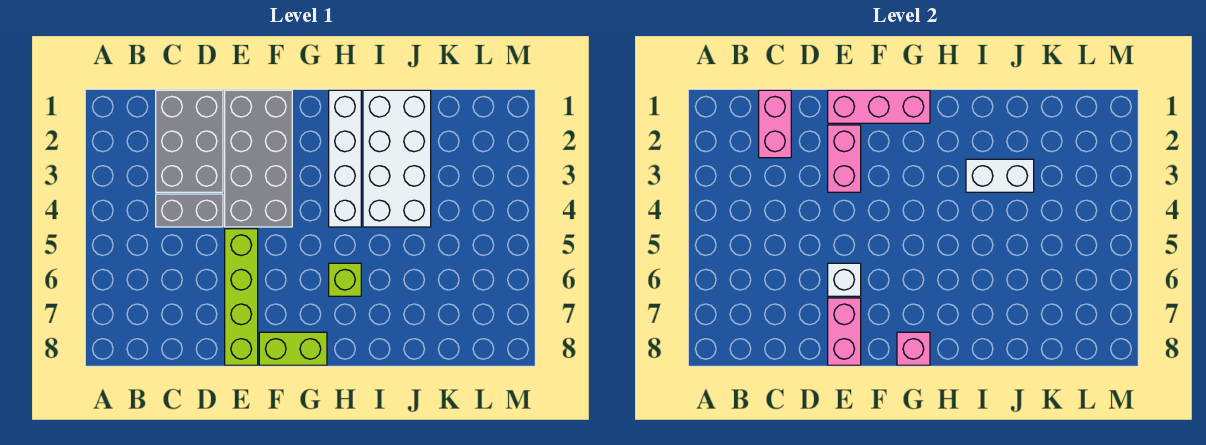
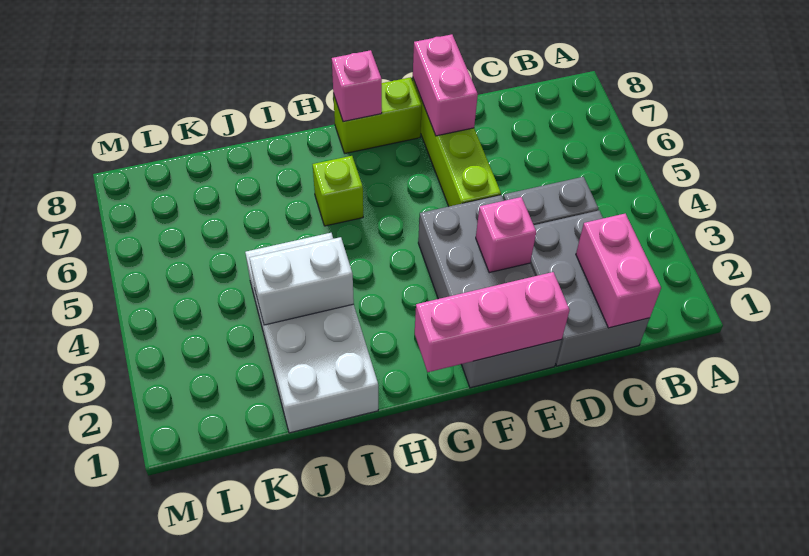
pink brick E2:E3 level 2 -> pink brick E3 level 2
white brick E6 level 2 -> none
white brick H1:H4 level 1 -> none

